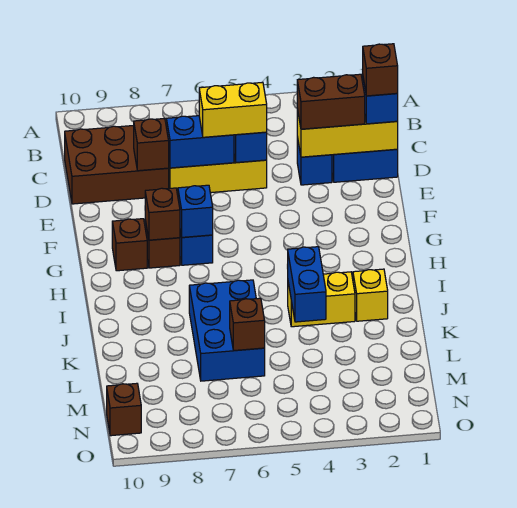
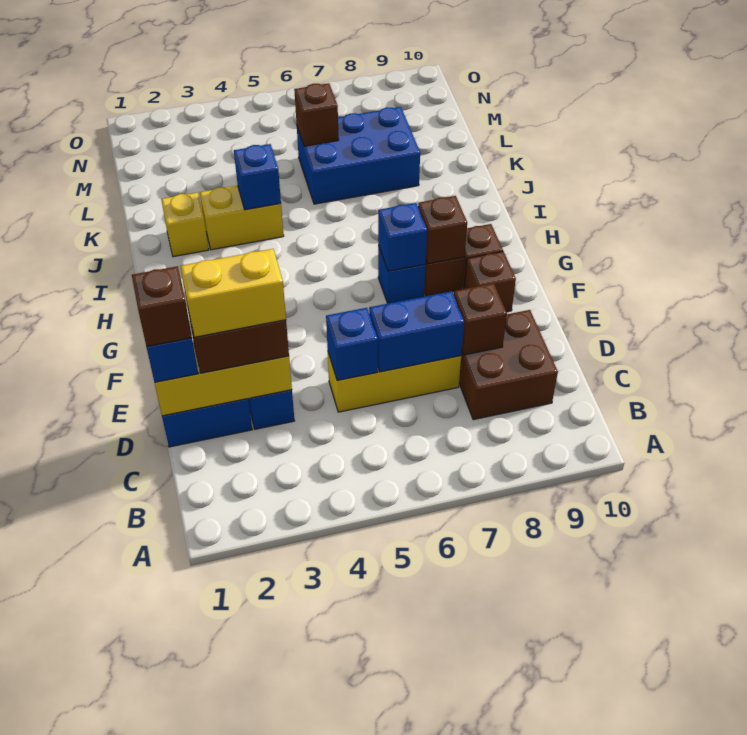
brown brick C8:D10 level 1 -> brown brick C8:D9 level 1
yellow brick D5:D6 level 3 -> yellow brick D2:D3 level 4
blue brick J4:K4 level 2 -> blue brick J4 level 2
blue brick J6:L7 level 1 -> blue brick K6:L8 level 1
brown brick N10 level 1 -> brown brick F9 level 1

